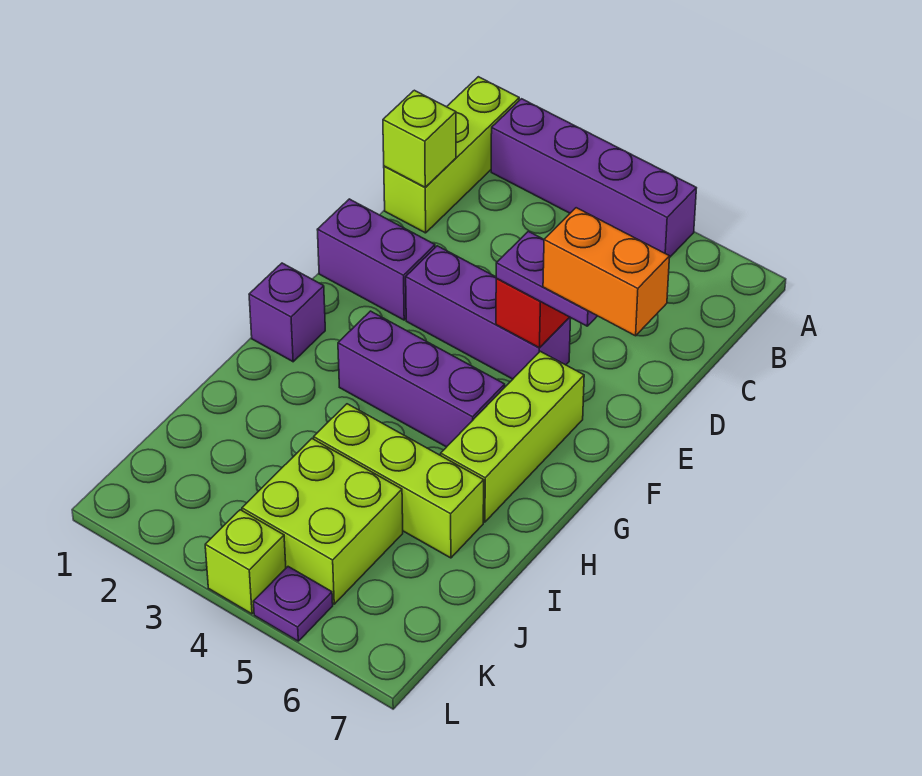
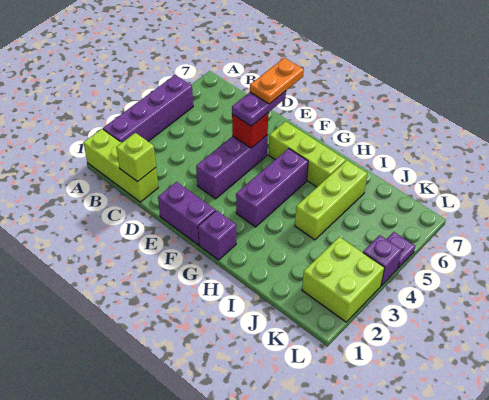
purple brick E1:E2 level 1 -> purple brick E1:F1 level 1
orange brick E6:E7 level 4 -> orange plate E6:E7 level 4
lime brick J4:K5 level 1 -> lime brick K2:L3 level 1
lime brick L4 level 1 -> purple brick L4 level 1

